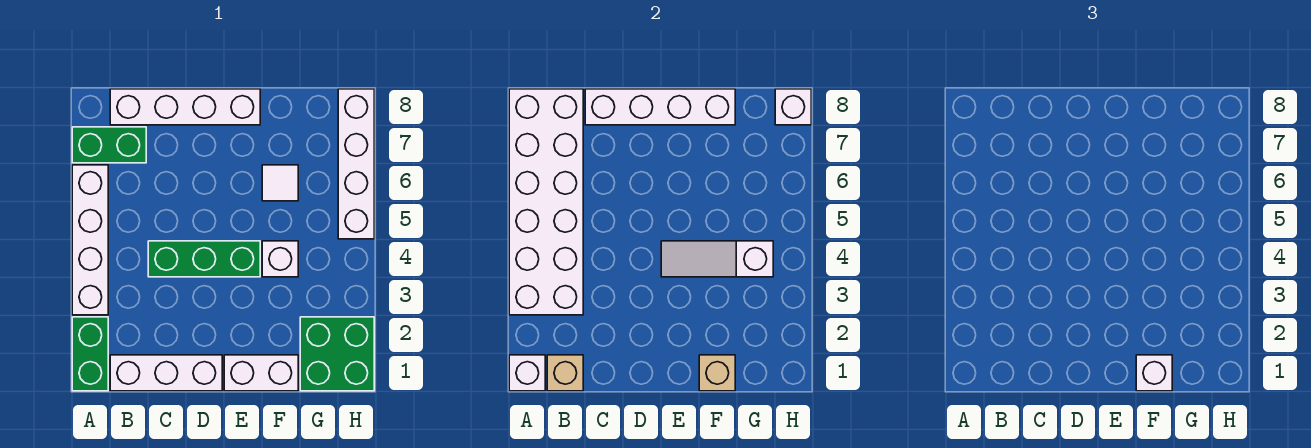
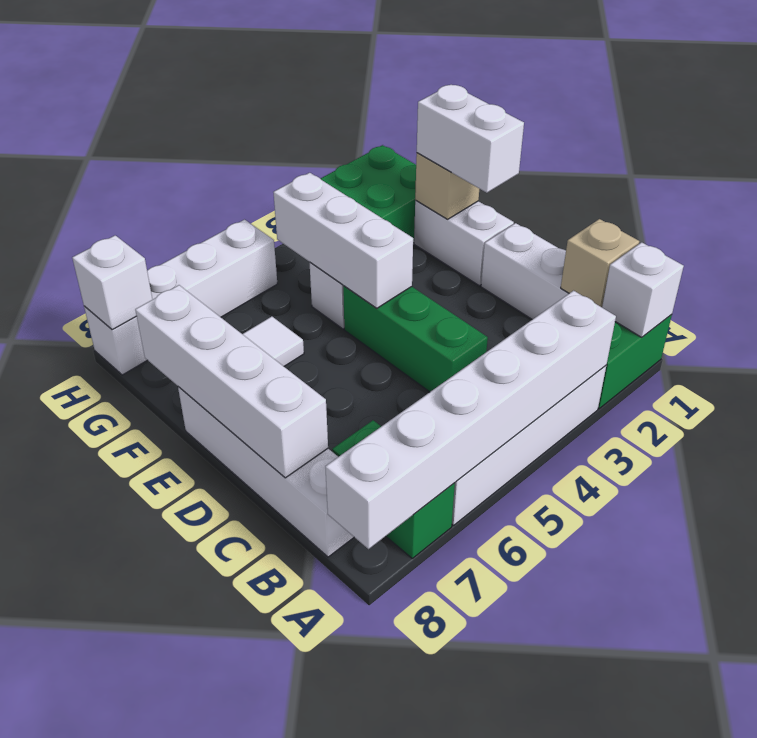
white brick A3:B8 level 2 -> white brick A3:A8 level 2
white slope E4:G4 level 2 top G -> white brick E4:G4 level 2
white brick F1 level 3 -> white brick E1:F1 level 3

